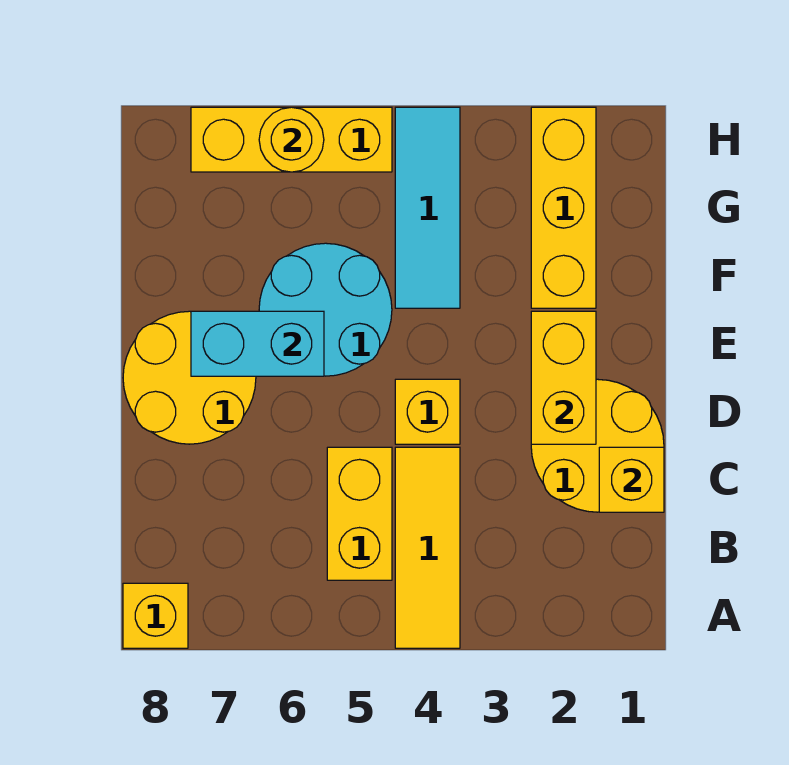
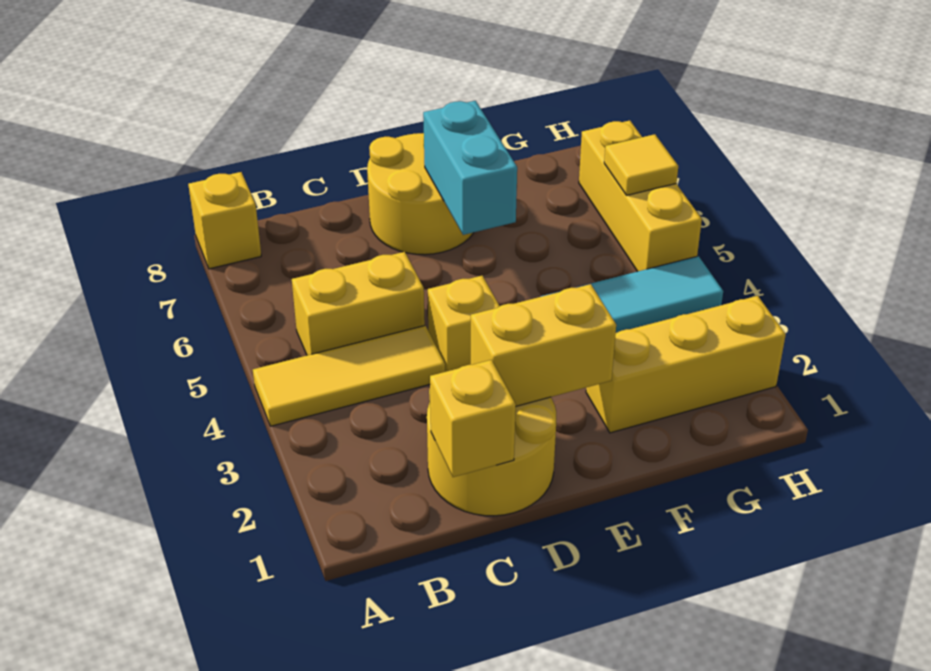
cyan round brick E5:F6 level 1 -> none
yellow round brick H6 level 2 -> yellow tile H6 level 2

